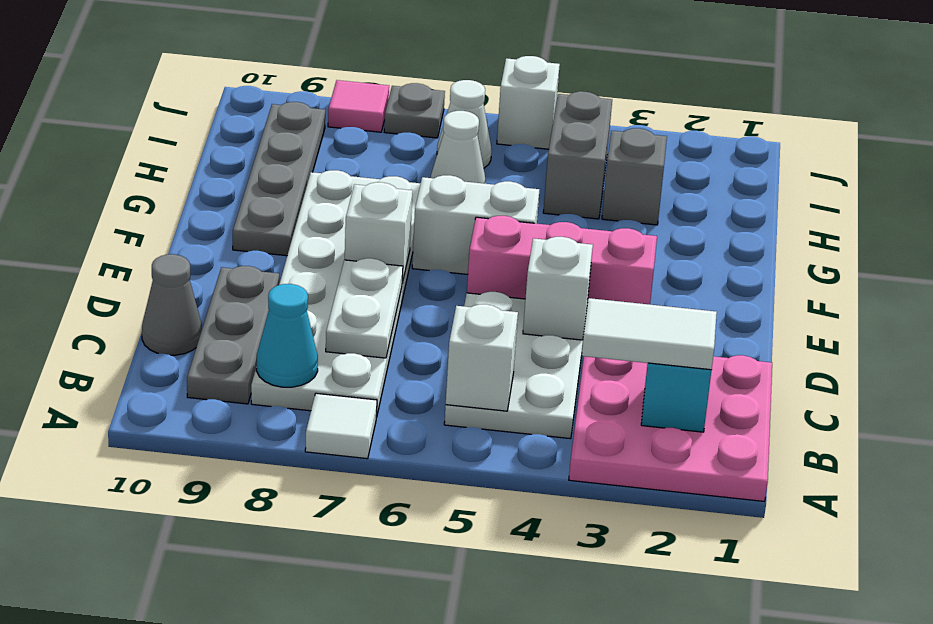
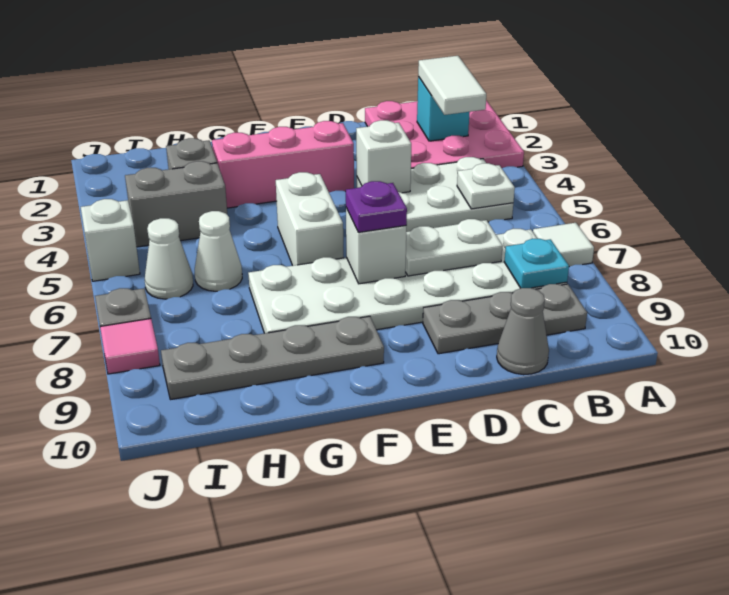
white brick B5 level 2 -> white plate B5 level 2
cyan cone B8 level 2 -> cyan plate B8 level 2
pink brick E3:E5 level 1 -> pink brick E3:G3 level 1
none -> purple plate E7 level 3

